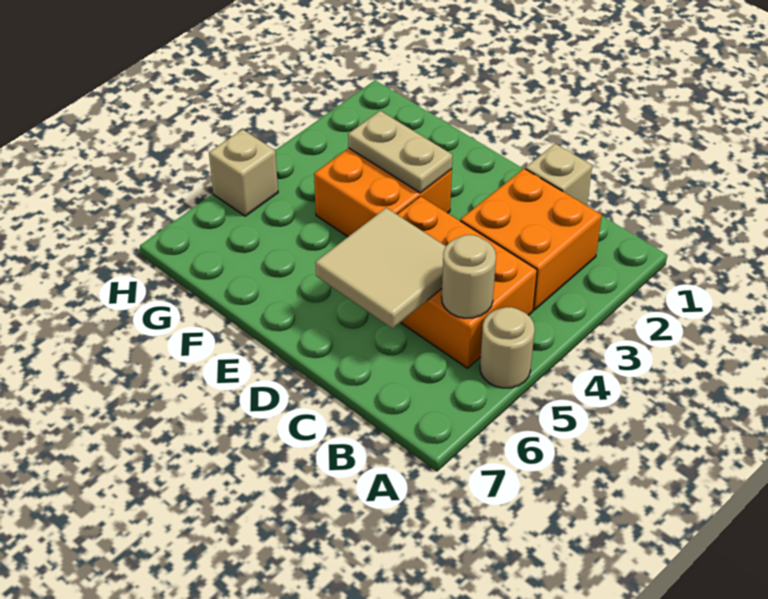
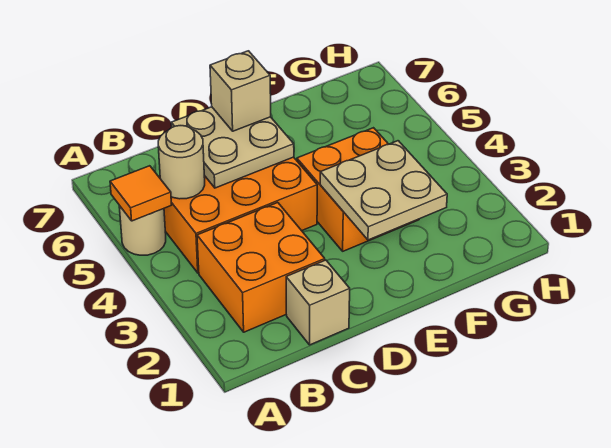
none -> orange tile A5 level 2
tan tile C5:D6 level 2 -> tan plate C5:D6 level 2
tan plate E3:F3 level 2 -> tan plate E2:F3 level 2
tan brick H5 level 1 -> tan brick D6 level 3

